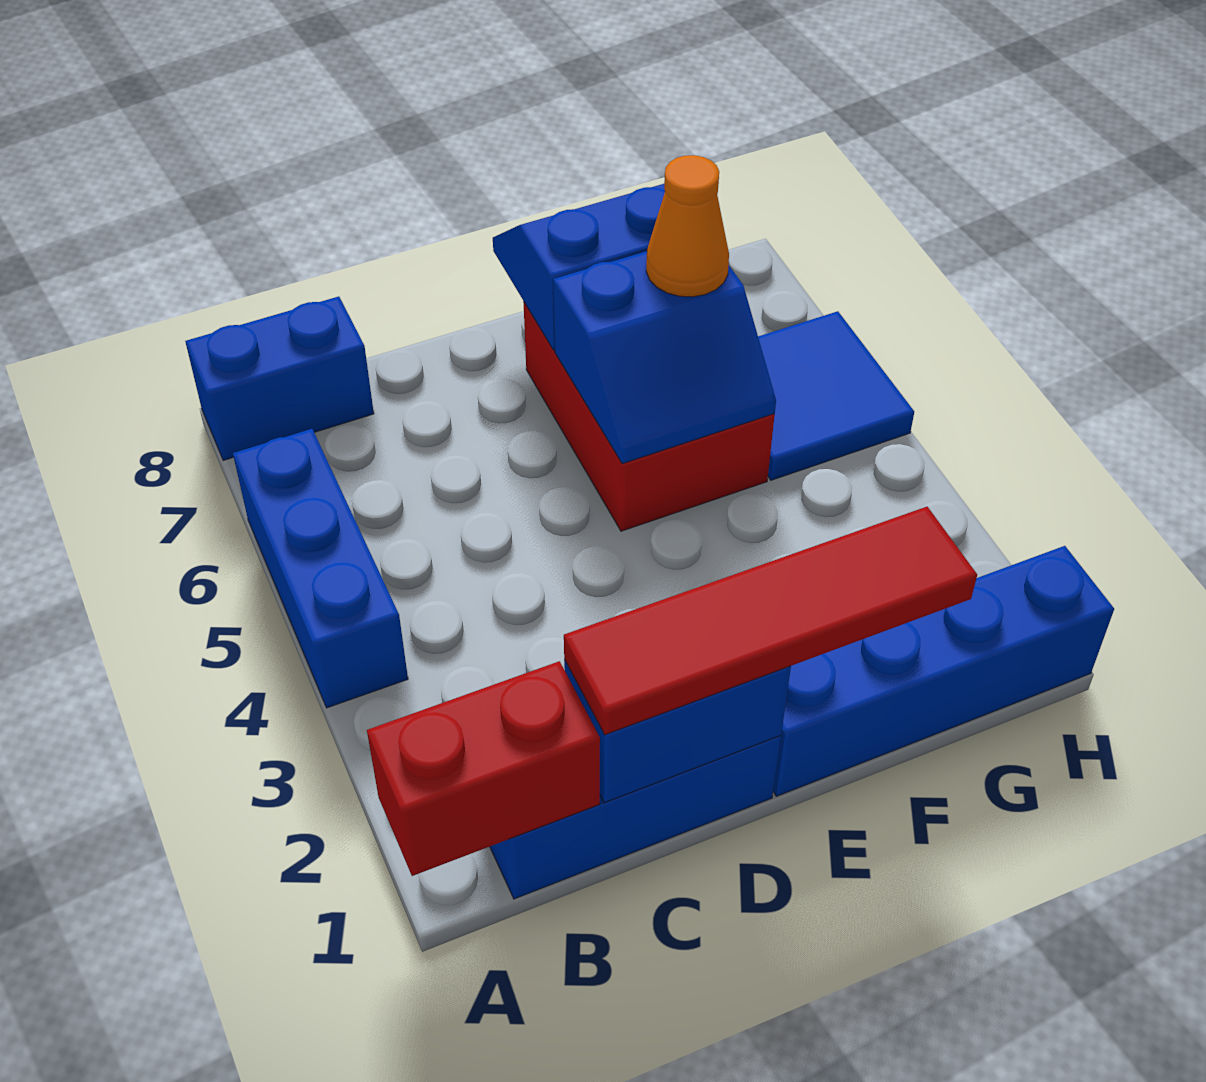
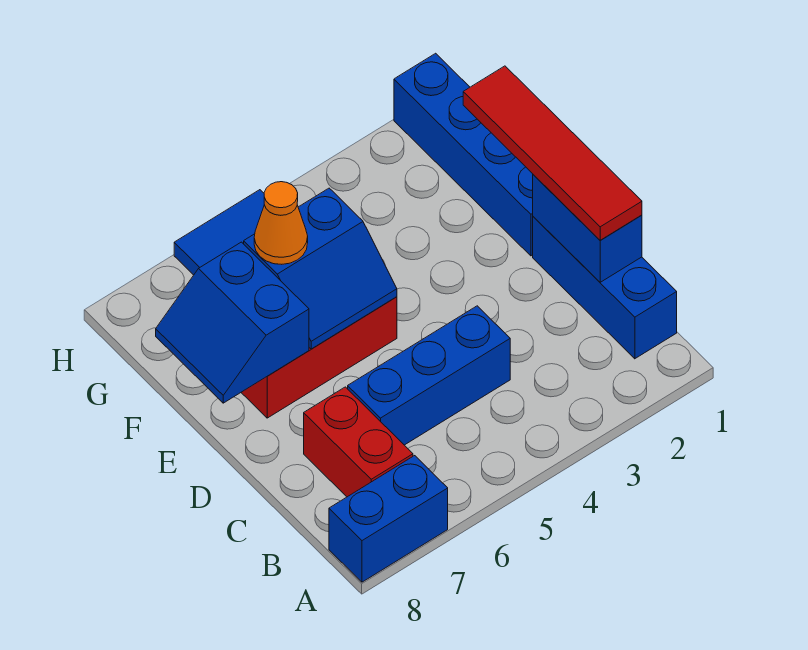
red brick A1:B1 level 2 -> red brick B7:C7 level 1
blue brick A4:A6 level 1 -> blue brick C4:C6 level 1
blue brick A8:B8 level 1 -> blue brick A7:A8 level 1
blue slope E5:F6 level 2 top 6 -> blue slope E5:F6 level 2 top F

